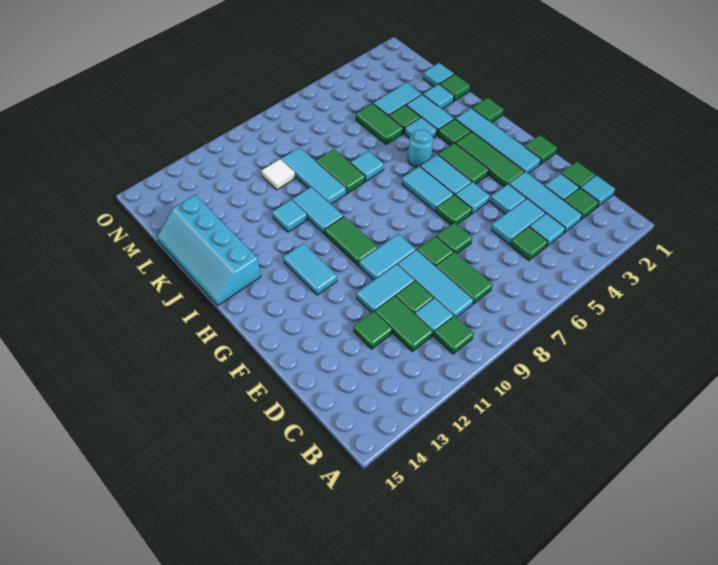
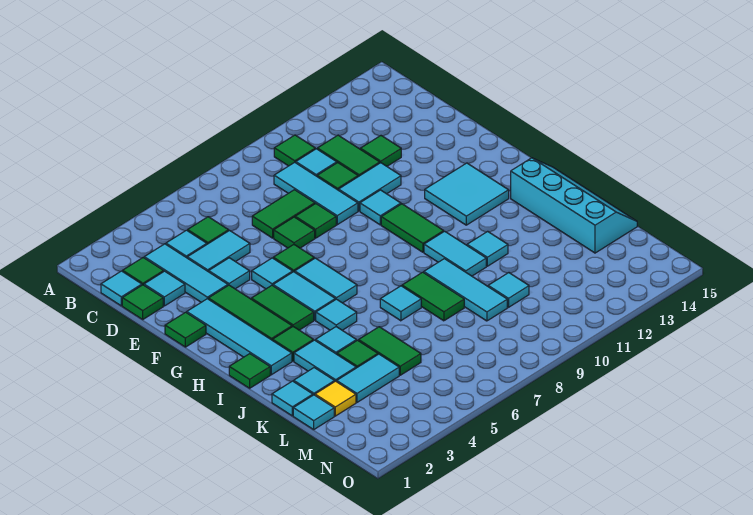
green tile C8:D8 level 1 -> green tile D7:D8 level 1
cyan tile F9:F10 level 1 -> cyan tile F10 level 1
cyan tile G12:H12 level 1 -> cyan tile G12:H13 level 1
cyan round brick I5 level 1 -> cyan tile I5 level 1
green tile K1 level 1 -> cyan tile K1 level 1
none -> yellow tile L2 level 1
white tile L10 level 1 -> cyan tile L10 level 1

